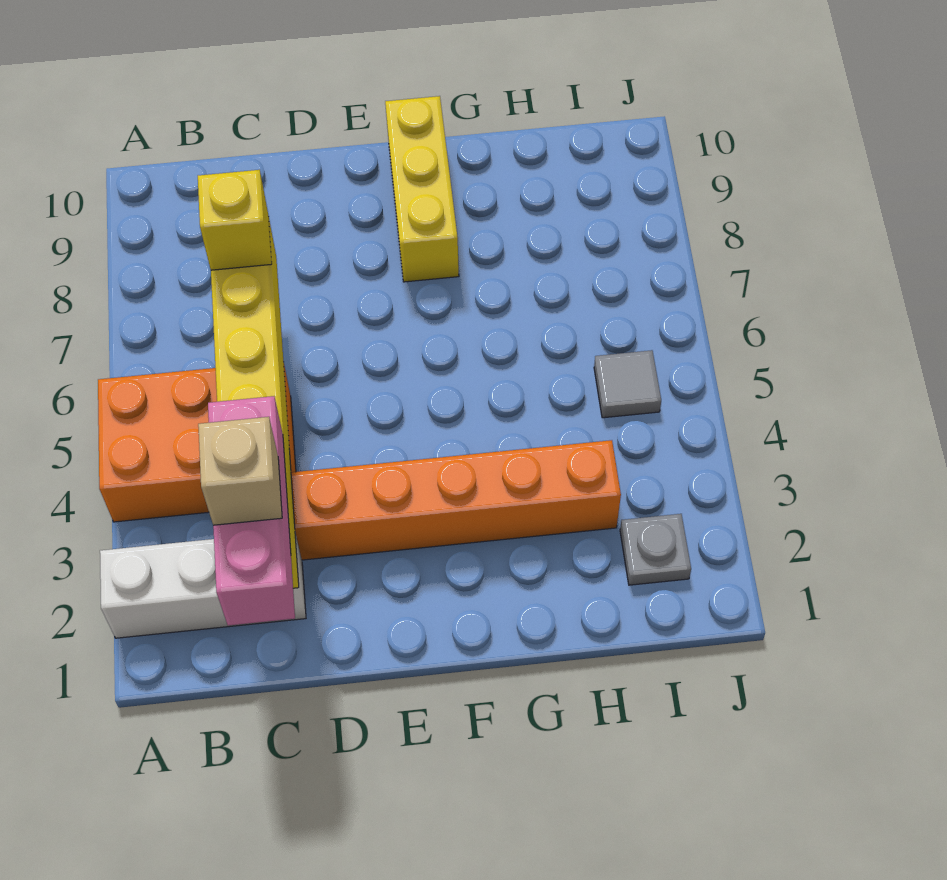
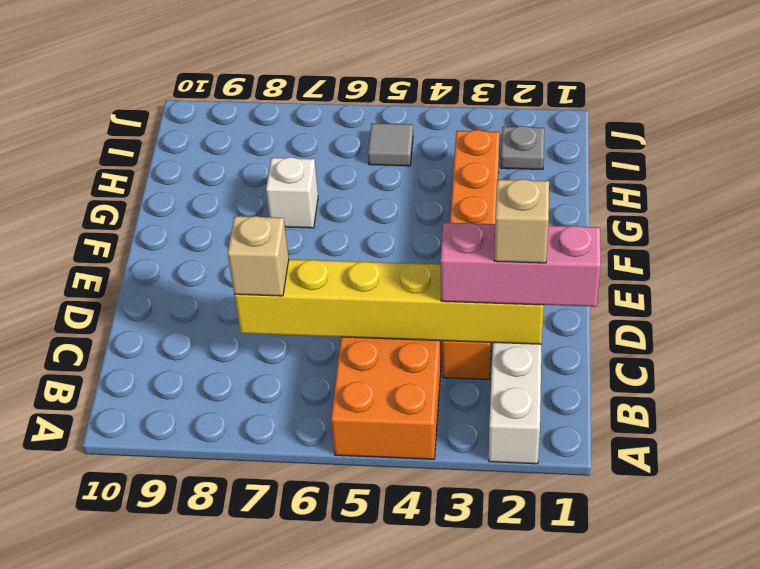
yellow brick C7 level 3 -> tan brick C7 level 3
yellow brick F8:F10 level 1 -> none
none -> white brick G7 level 1

